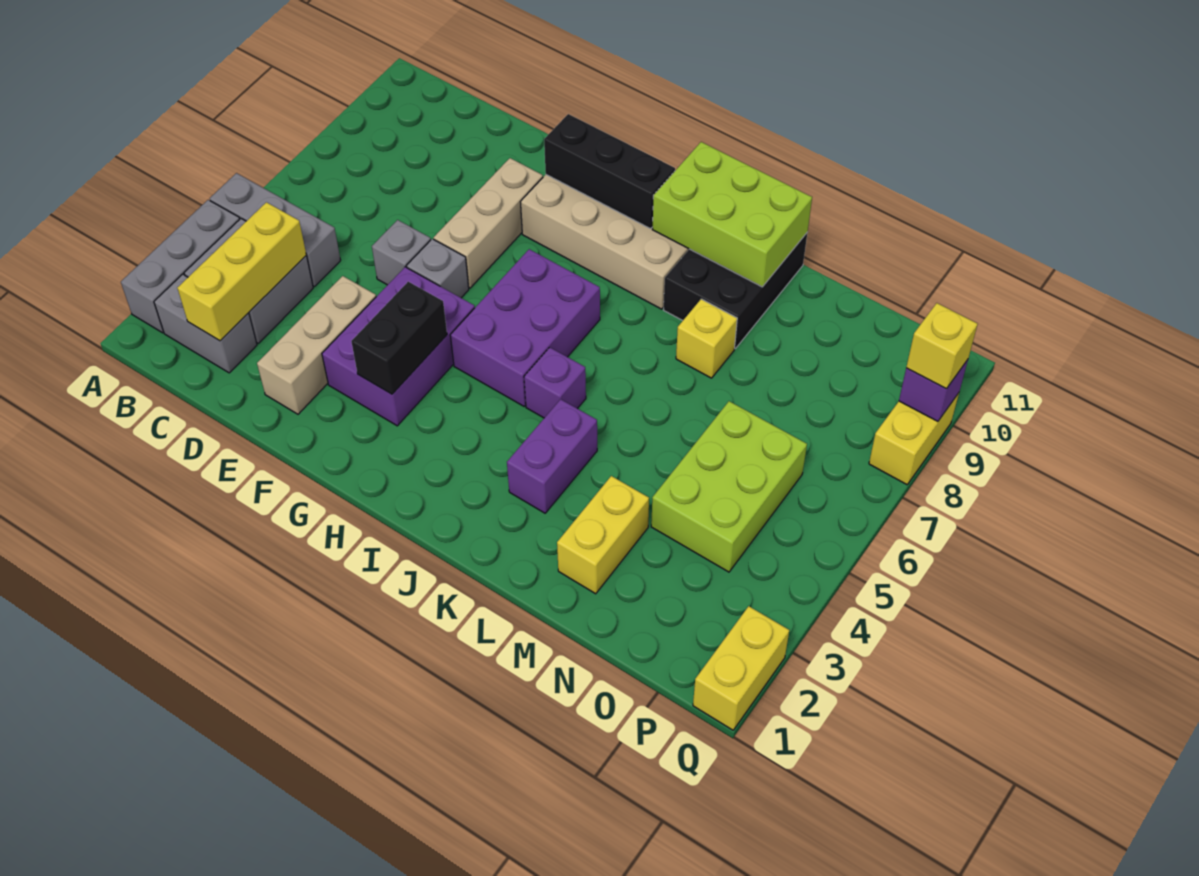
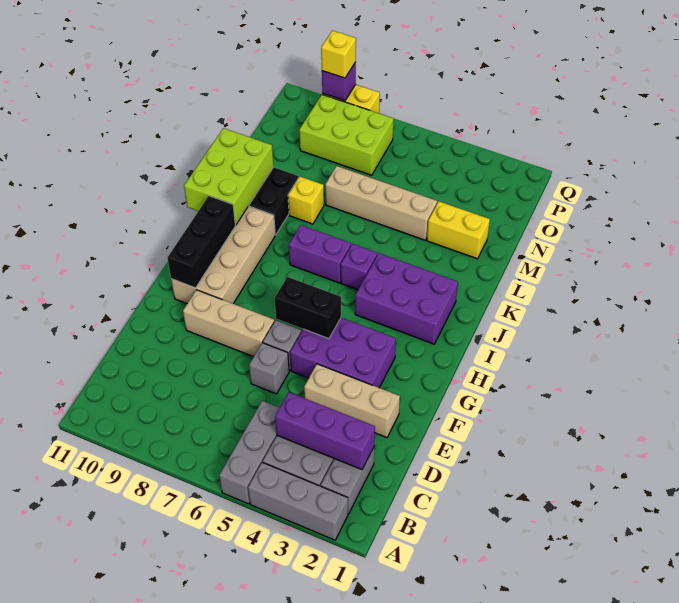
yellow brick C2:C4 level 2 -> purple brick C2:C4 level 2
black brick G3:G4 level 2 -> black brick G5:G6 level 2
purple brick H5:I7 level 1 -> purple brick I2:J4 level 1
purple brick K3:K4 level 1 -> purple brick J6:J7 level 1
none -> tan brick M4:M7 level 1
lime brick N4:O6 level 1 -> lime brick O7:P9 level 1
yellow brick Q1:Q2 level 1 -> none

